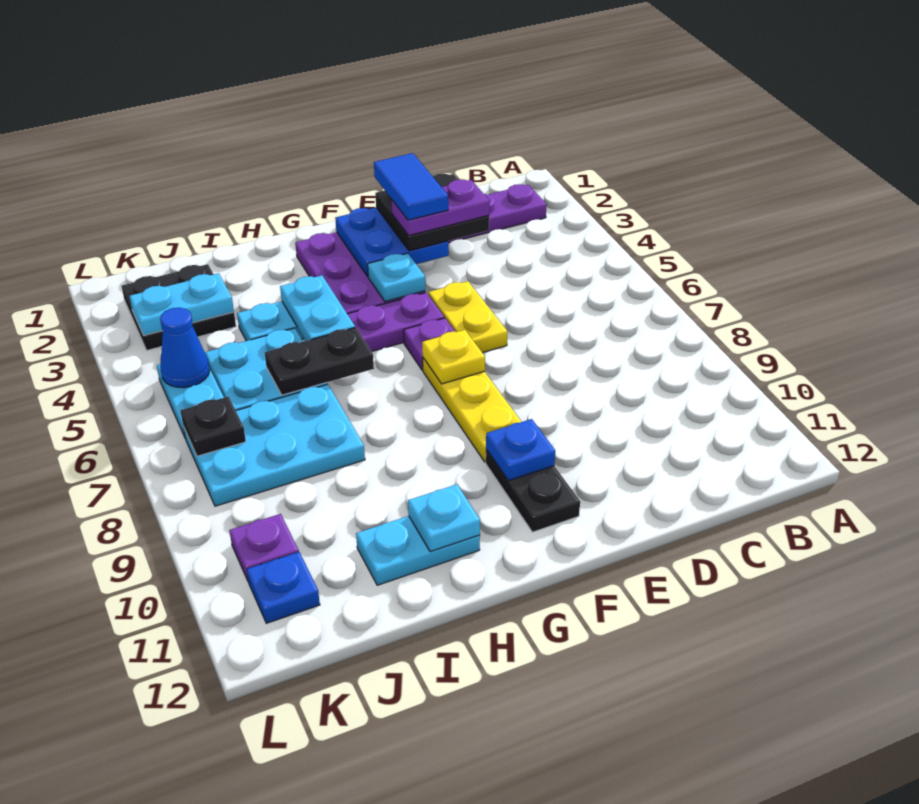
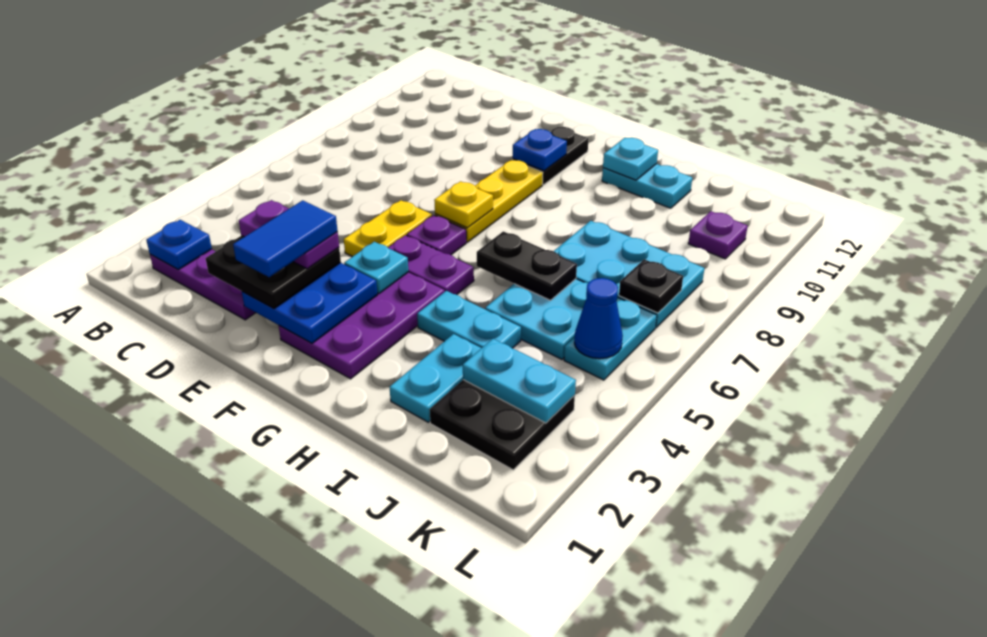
cyan plate H4:H5 level 2 -> cyan plate I2:I3 level 1
blue plate K11 level 1 -> blue plate B2 level 2

